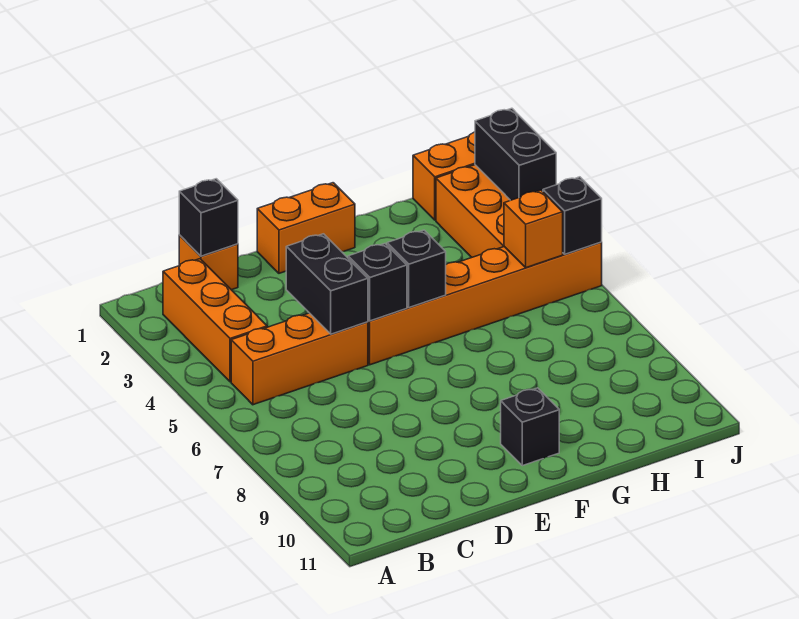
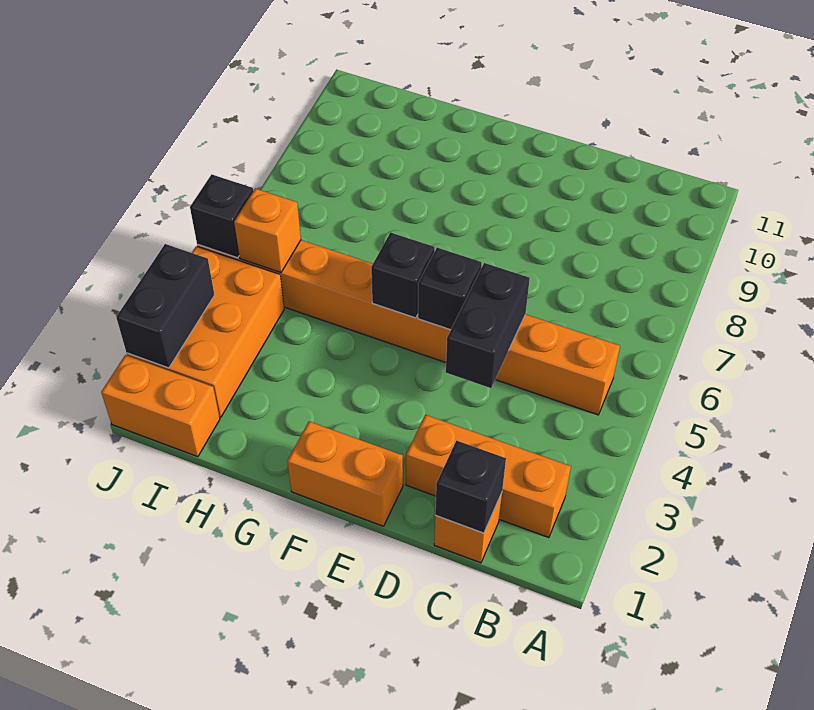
orange brick B2:B4 level 1 -> orange brick B2:D2 level 1
black brick F10 level 1 -> none

